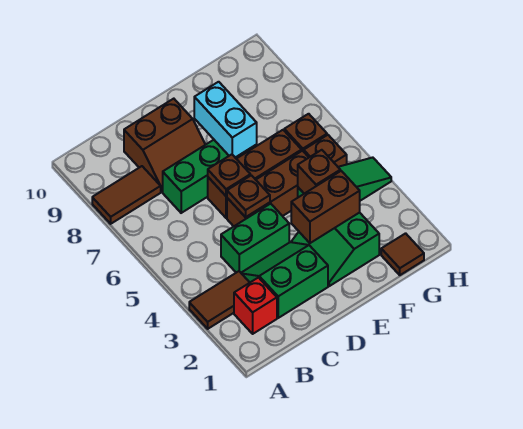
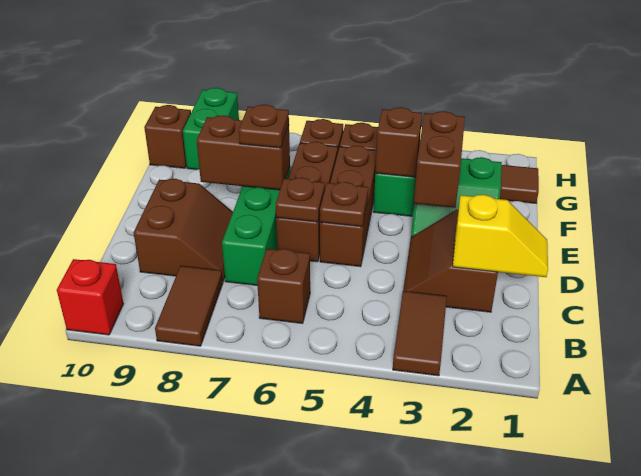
red brick B2 level 1 -> red brick A10 level 1
none -> brown brick B6 level 1
none -> yellow slope C1:C2 level 2 top 2
green slope C2:D3 level 1 top 2 -> brown slope C2:D3 level 1 top 2
green brick C4:D4 level 1 -> green brick G9:H9 level 1
cyan brick E7:E8 level 2 -> brown brick E7:E8 level 2
none -> brown plate E7 level 3
none -> brown brick G10 level 1

